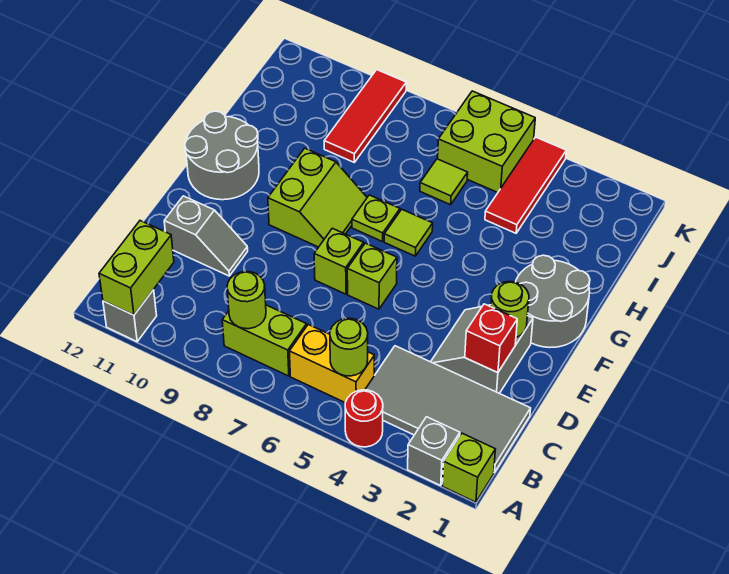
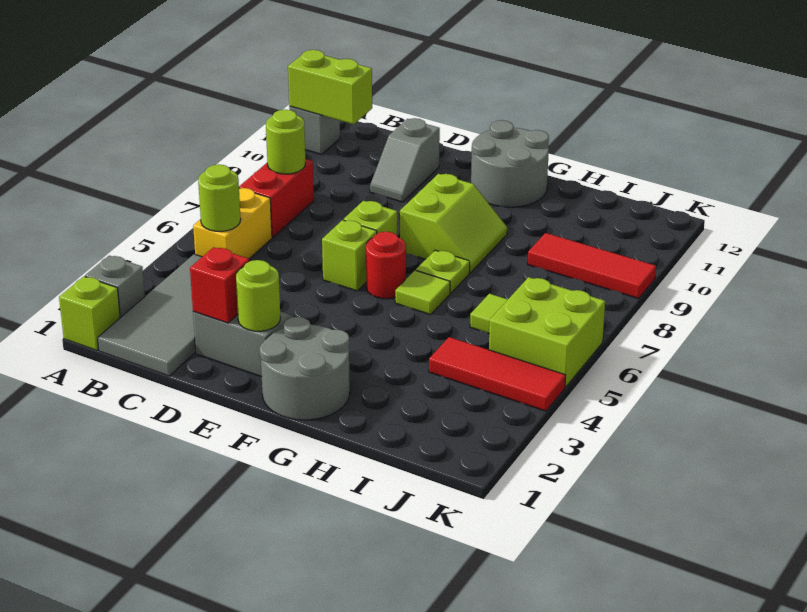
red round brick A4 level 1 -> red round brick F6 level 1
lime brick B7:B8 level 1 -> red brick B7:B8 level 1
lime slope F8:G9 level 1 top 9 -> lime slope F8:G9 level 1 top F

